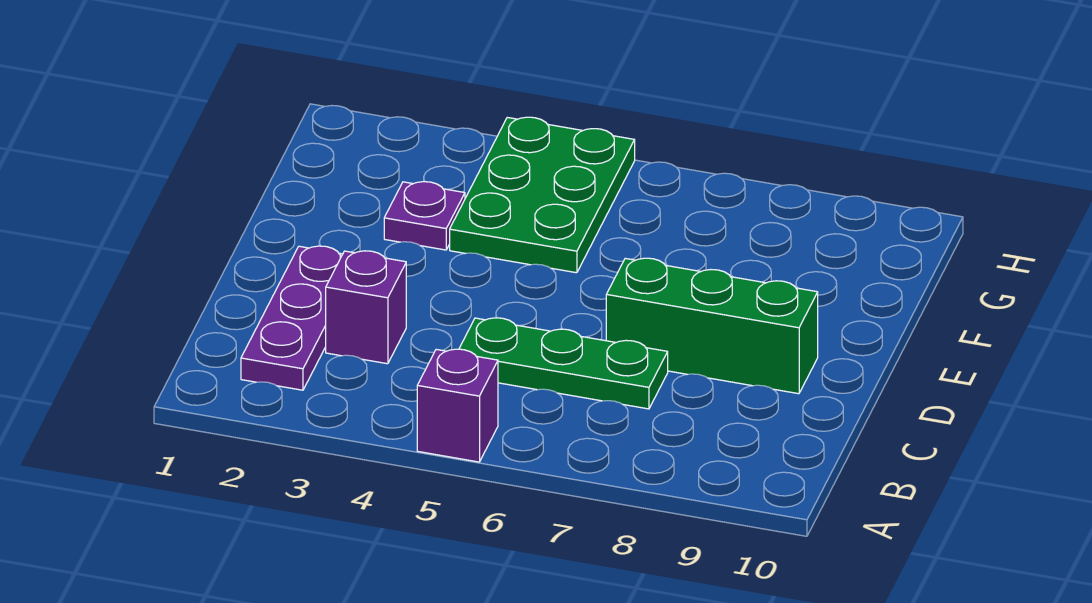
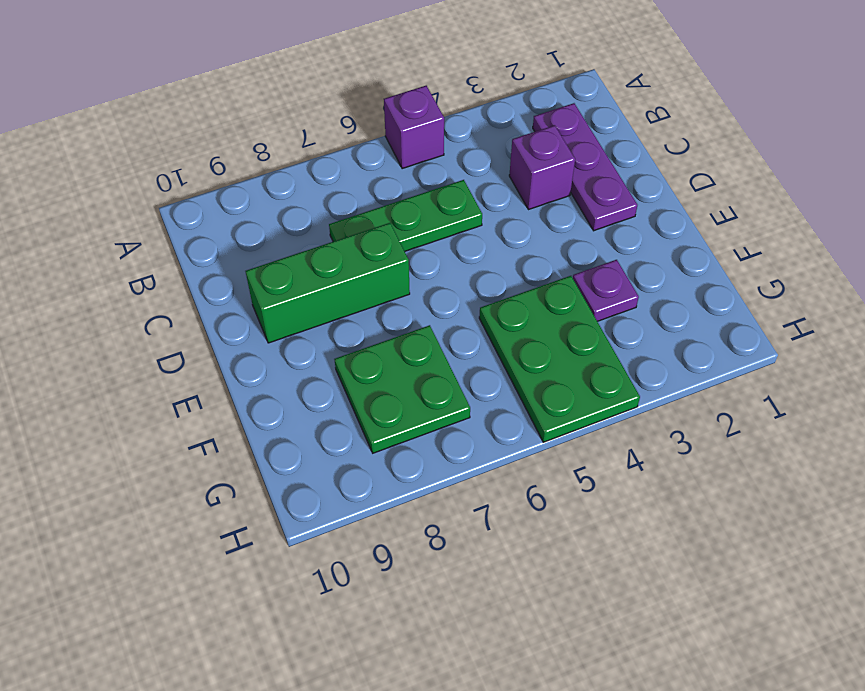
none -> green plate F7:G8 level 1

